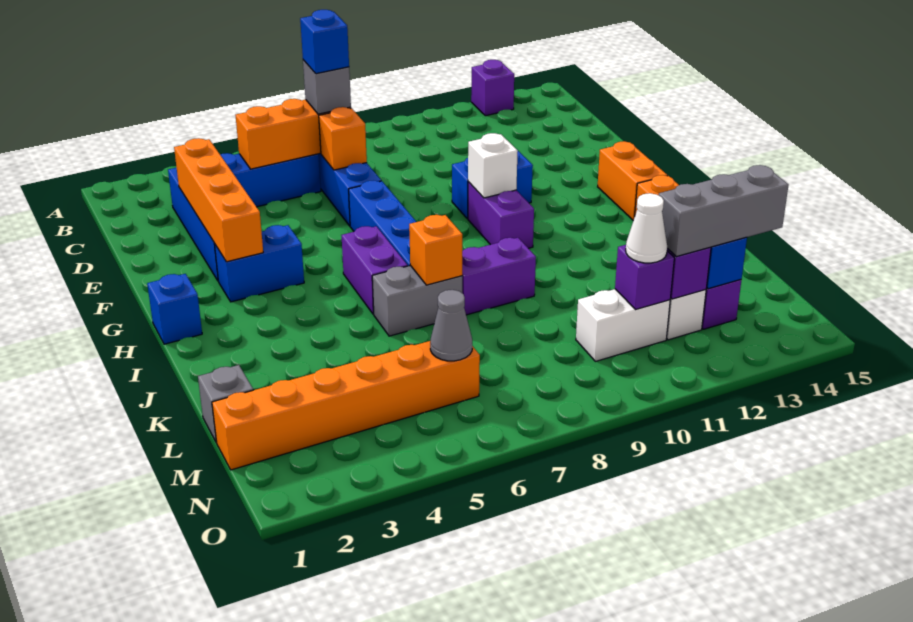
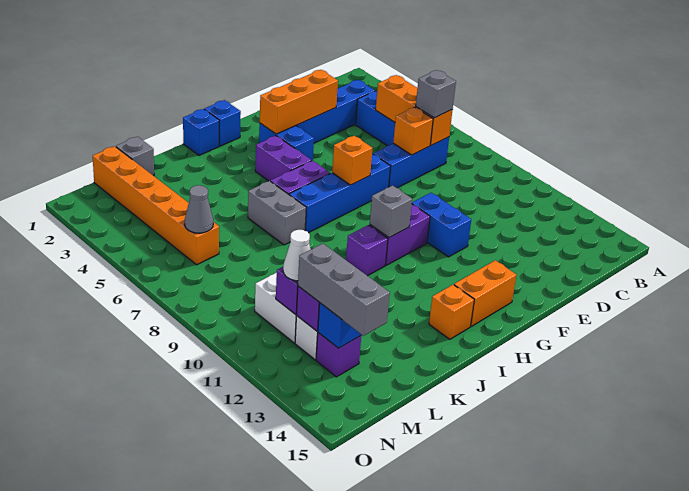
purple brick A13 level 1 -> purple brick I10 level 1
blue brick C7 level 4 -> blue brick I1 level 1
orange brick D3:G3 level 2 -> orange brick E3:G3 level 2
white brick G10 level 2 -> none
none -> grey brick H10 level 2
orange brick J7 level 2 -> orange brick G7 level 2
purple brick J8:J9 level 1 -> purple brick H4:H5 level 1

